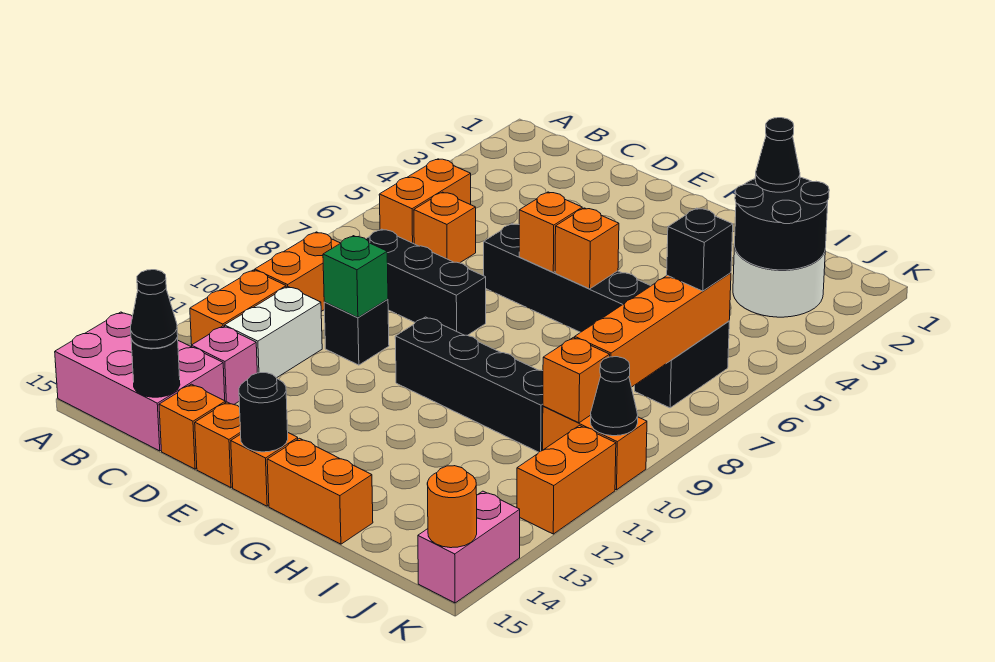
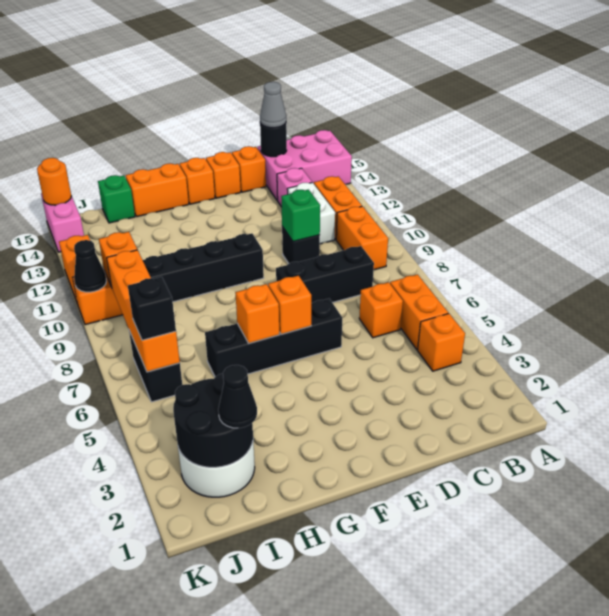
none -> orange brick B4 level 1
black cone C15 level 3 -> grey cone C15 level 3
black round brick F15 level 2 -> none
none -> green brick I15 level 1

